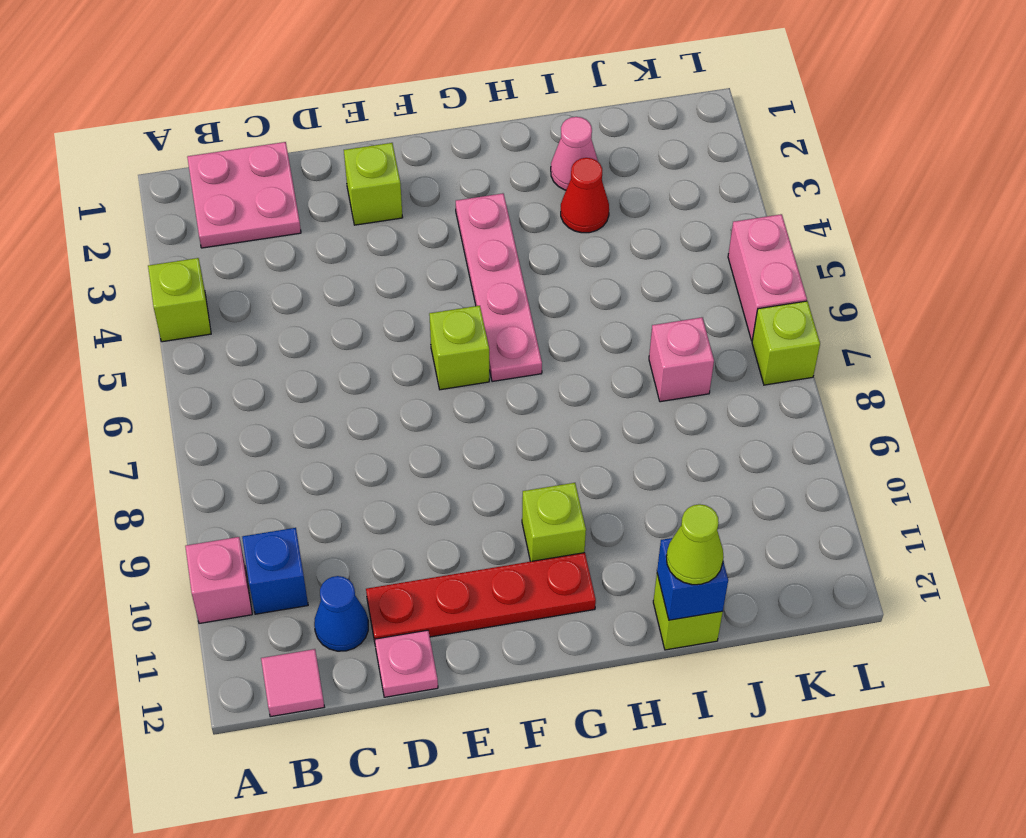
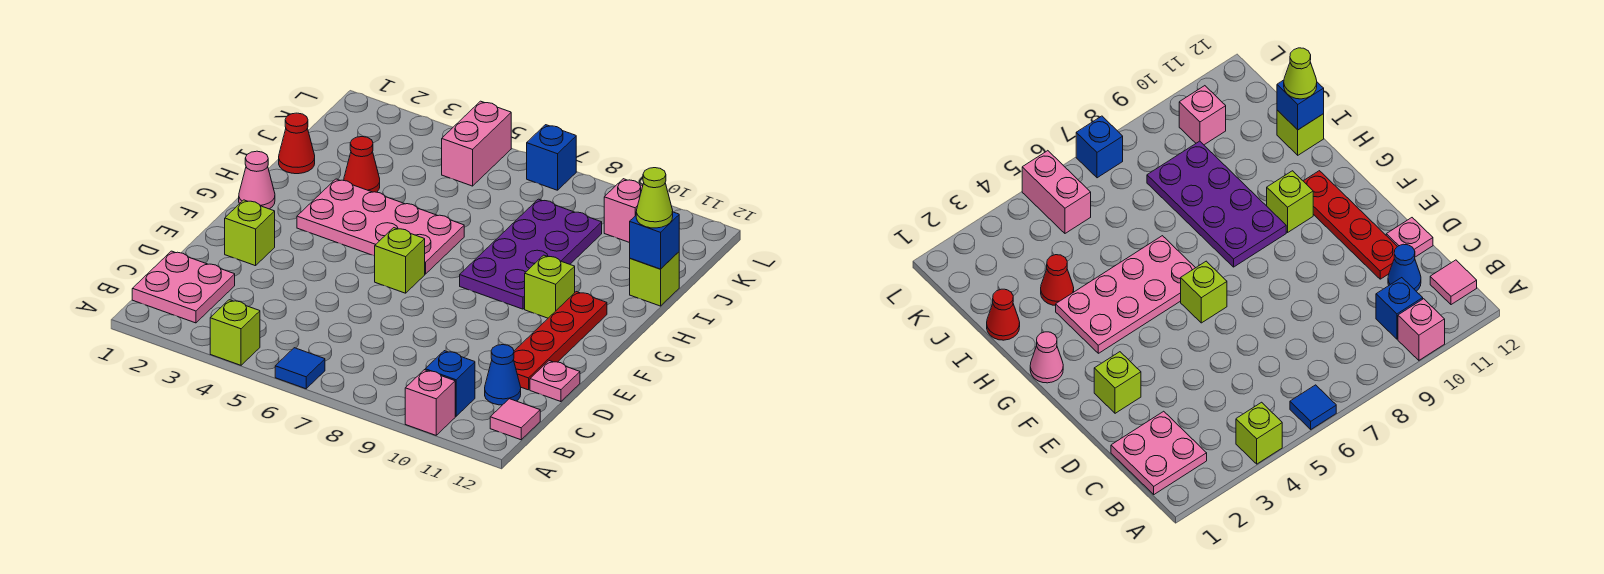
none -> blue tile A6 level 1
pink plate G3:G6 level 1 -> pink plate G3:H6 level 1
none -> purple plate G8:J9 level 1
none -> red cone I1 level 1
pink cone I2 level 1 -> pink cone G1 level 1
pink brick J7 level 1 -> pink brick K10 level 1
pink brick L5:L6 level 1 -> pink brick K5:L5 level 1
lime brick L7 level 1 -> blue brick L7 level 1

